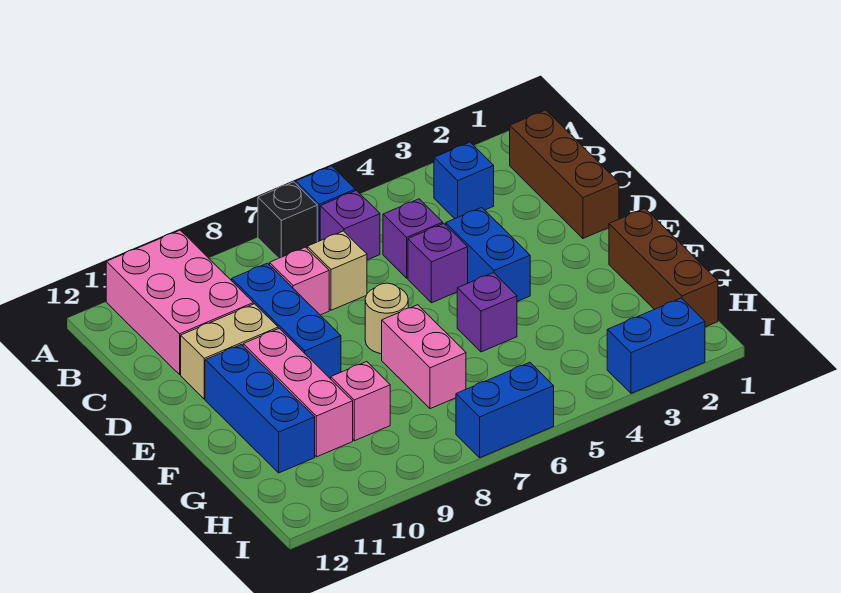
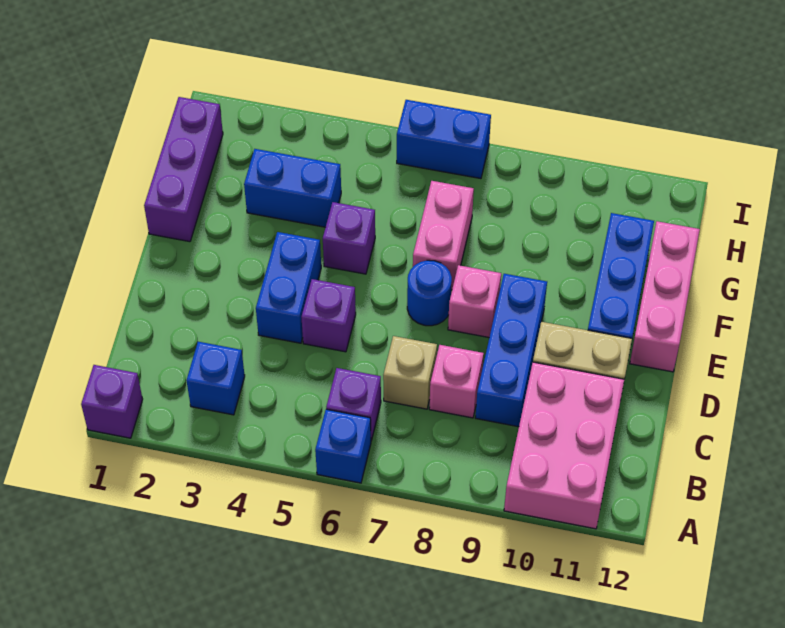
black brick A7 level 1 -> none
brown brick B1:D1 level 1 -> none
purple brick C5 level 1 -> purple brick A1 level 1
tan round brick E7 level 1 -> blue round brick E7 level 1
pink brick E10:G10 level 1 -> pink brick E12:G12 level 1
brown brick F1:H1 level 1 -> purple brick F1:H1 level 1
pink brick G9 level 1 -> pink brick E8 level 1
blue brick I2:I3 level 1 -> blue brick G3:G4 level 1

